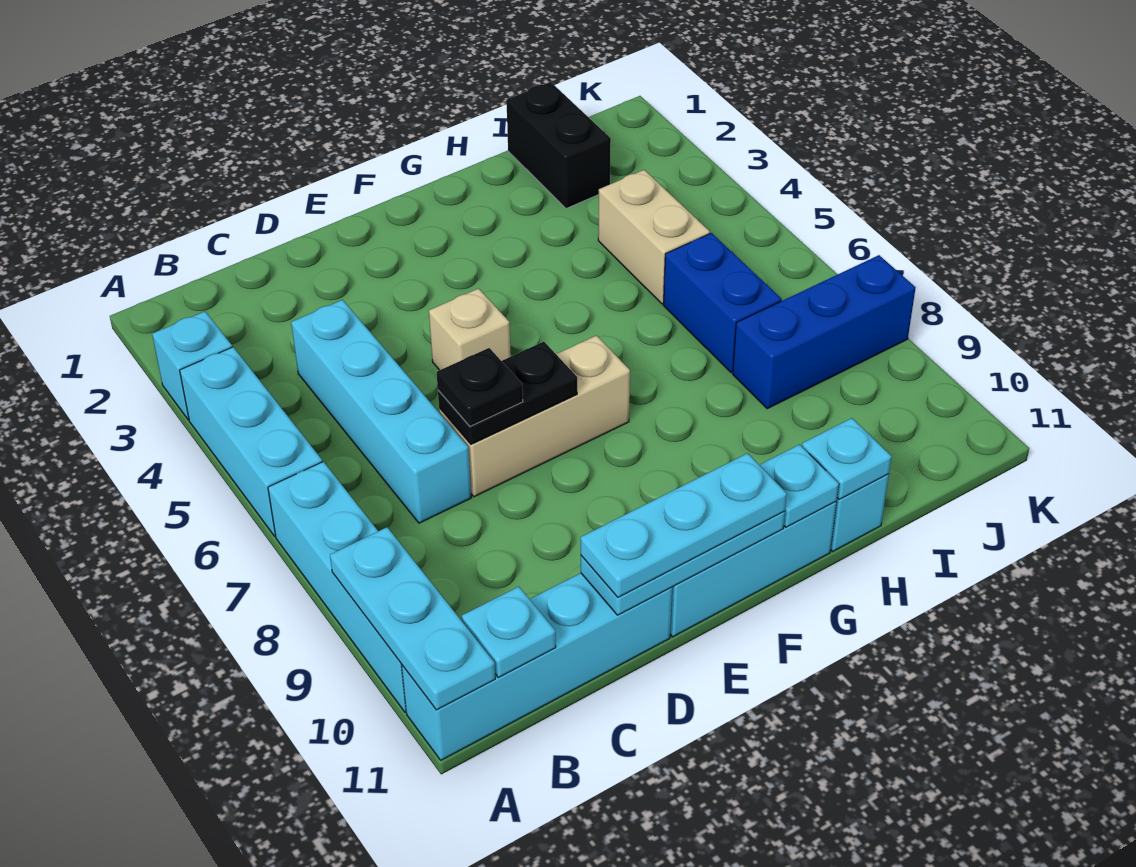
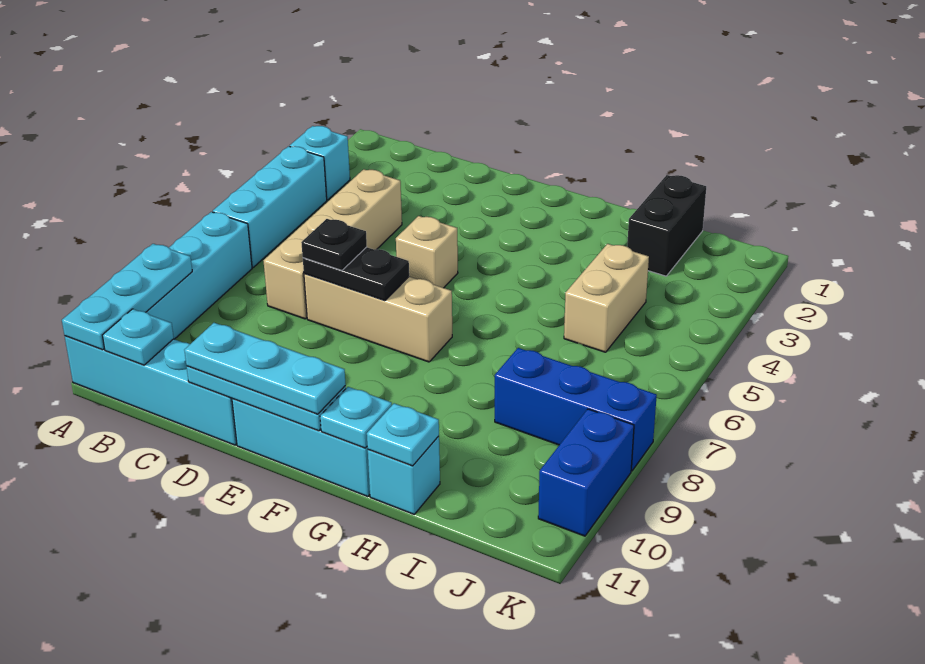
cyan brick C4:C7 level 1 -> tan brick C4:C7 level 1
blue brick I6:I7 level 1 -> blue brick K9:K10 level 1

